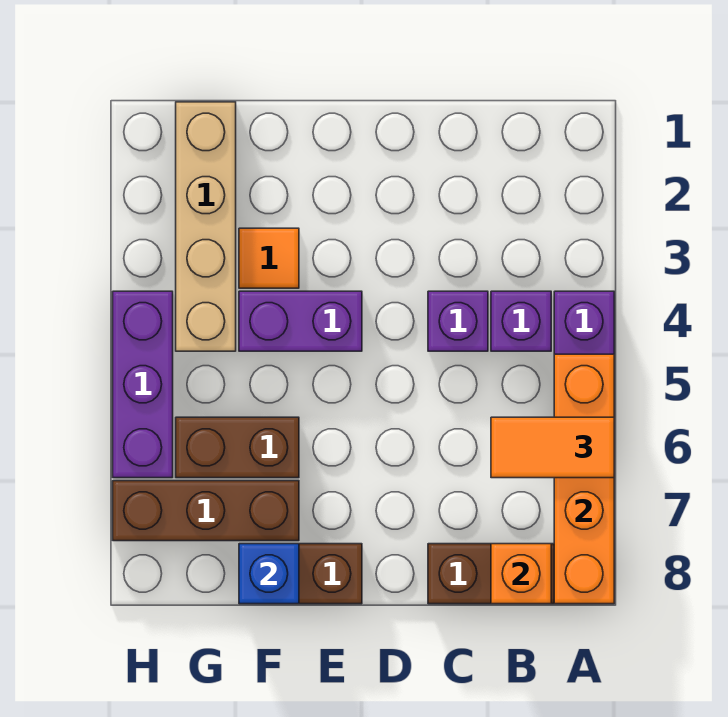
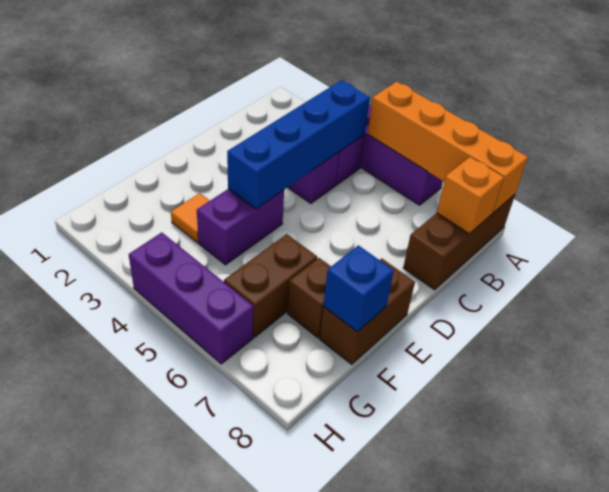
orange tile A6:B6 level 3 -> none
none -> blue brick B4:E4 level 2
brown brick F7:H7 level 1 -> brown brick F7 level 1
tan brick G1:G4 level 1 -> none

